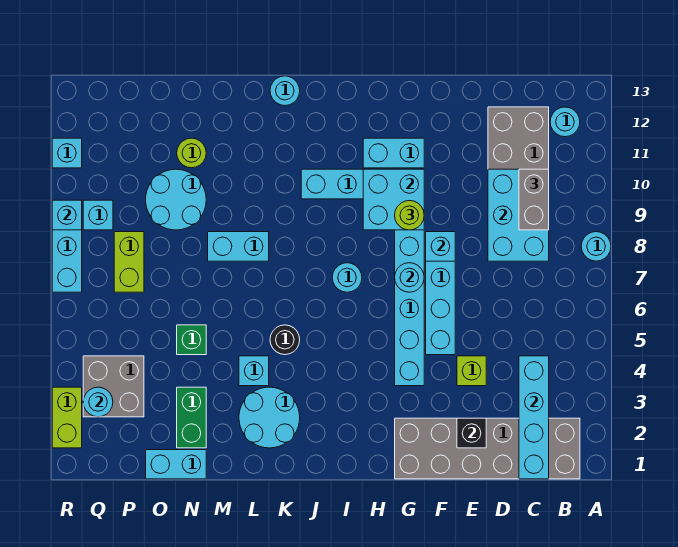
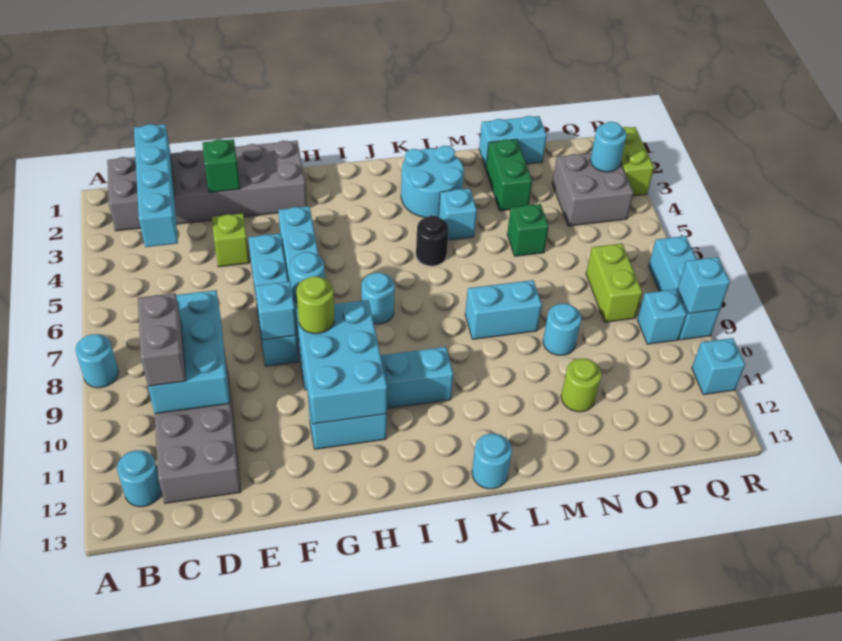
black brick E2 level 2 -> green brick E2 level 2
cyan brick G9:H10 level 2 -> cyan brick G9:H11 level 2
cyan round brick N9:O10 level 1 -> cyan round brick N9 level 1

